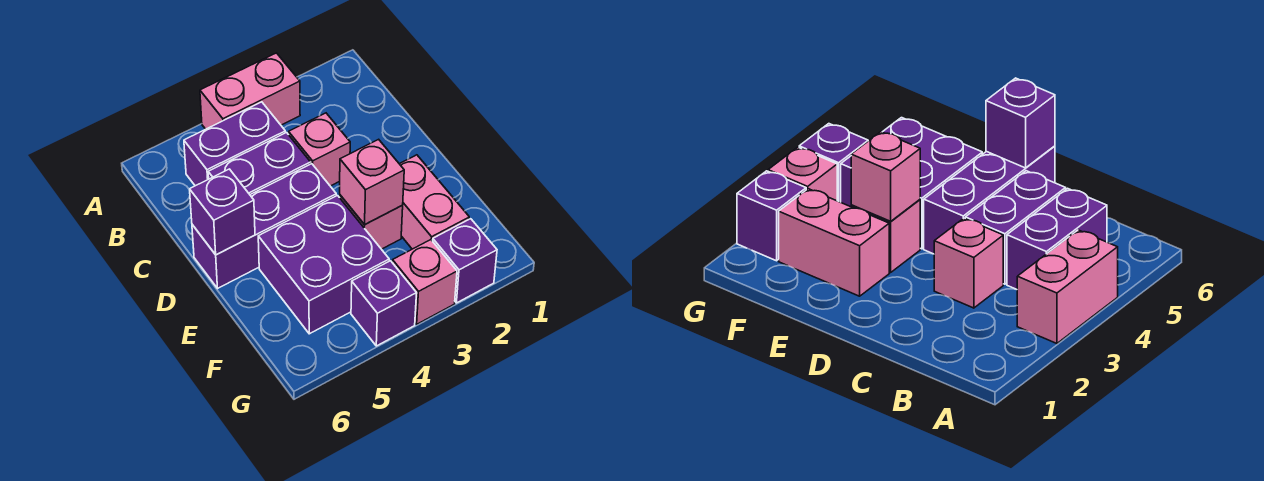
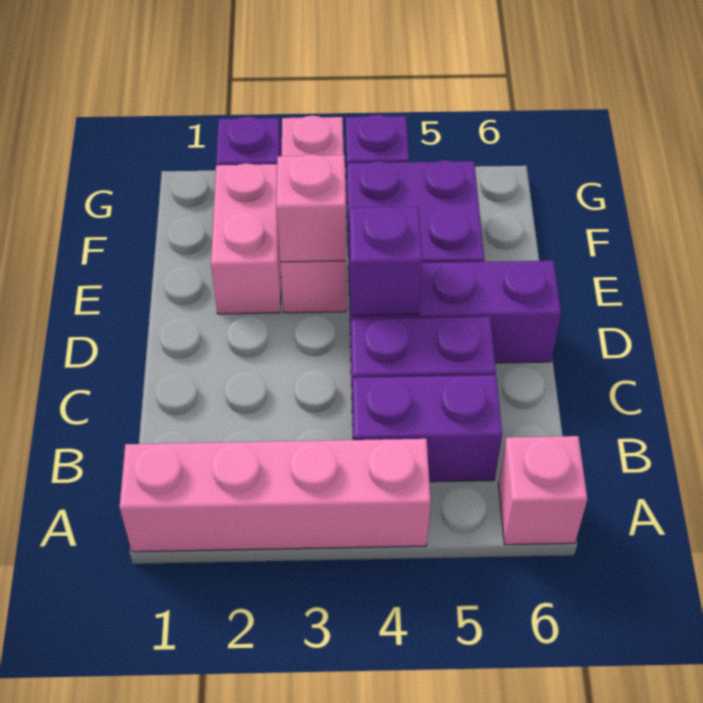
pink brick A3:A4 level 1 -> pink brick A1:A4 level 1
pink brick C3 level 1 -> pink brick A6 level 1
purple brick D6 level 2 -> purple brick D4 level 2

